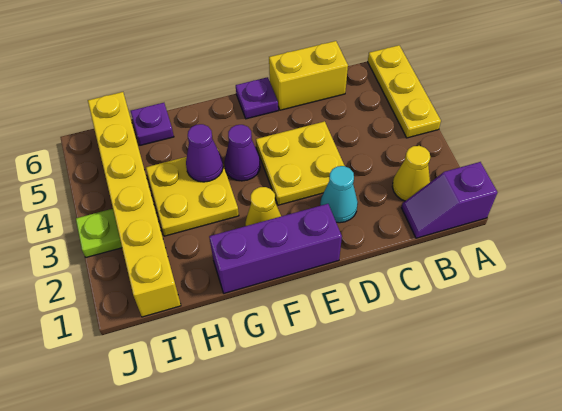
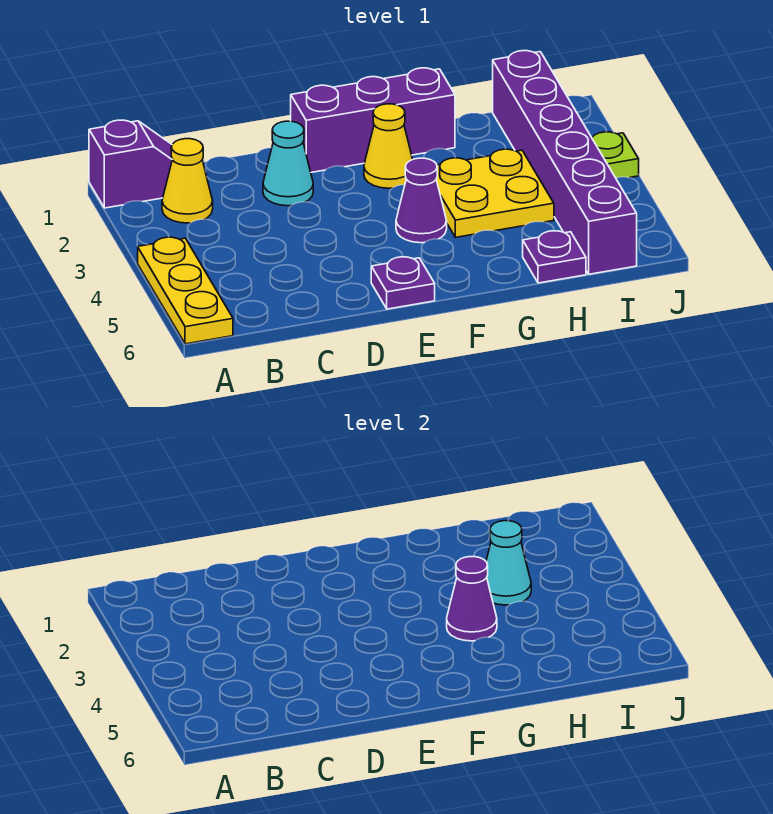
yellow brick C6:D6 level 1 -> none
yellow plate D3:E4 level 1 -> none
none -> cyan cone H3 level 2
yellow brick I1:I6 level 1 -> purple brick I1:I6 level 1

